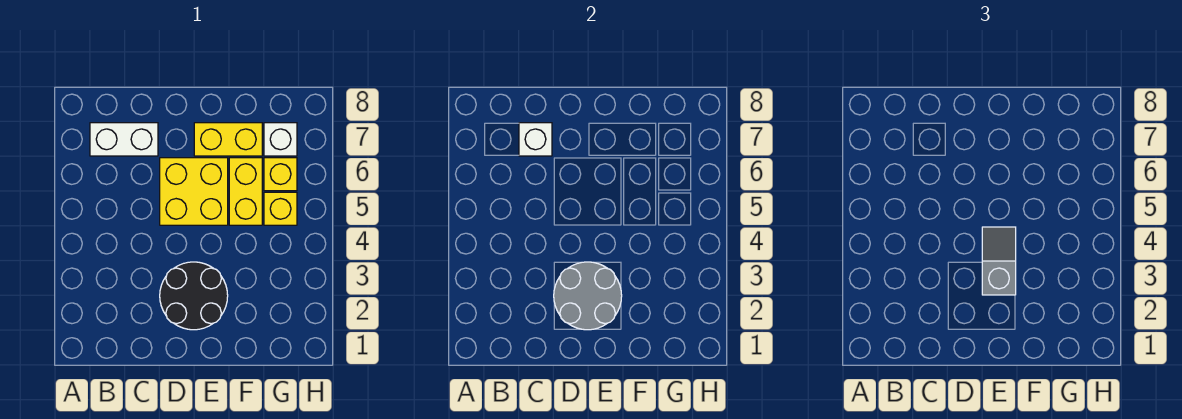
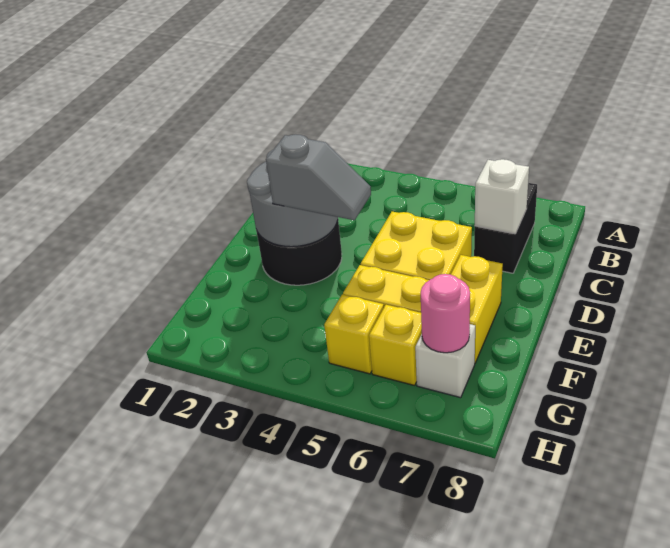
white brick B7:C7 level 1 -> black brick B7:C7 level 1
none -> pink round brick G7 level 2

